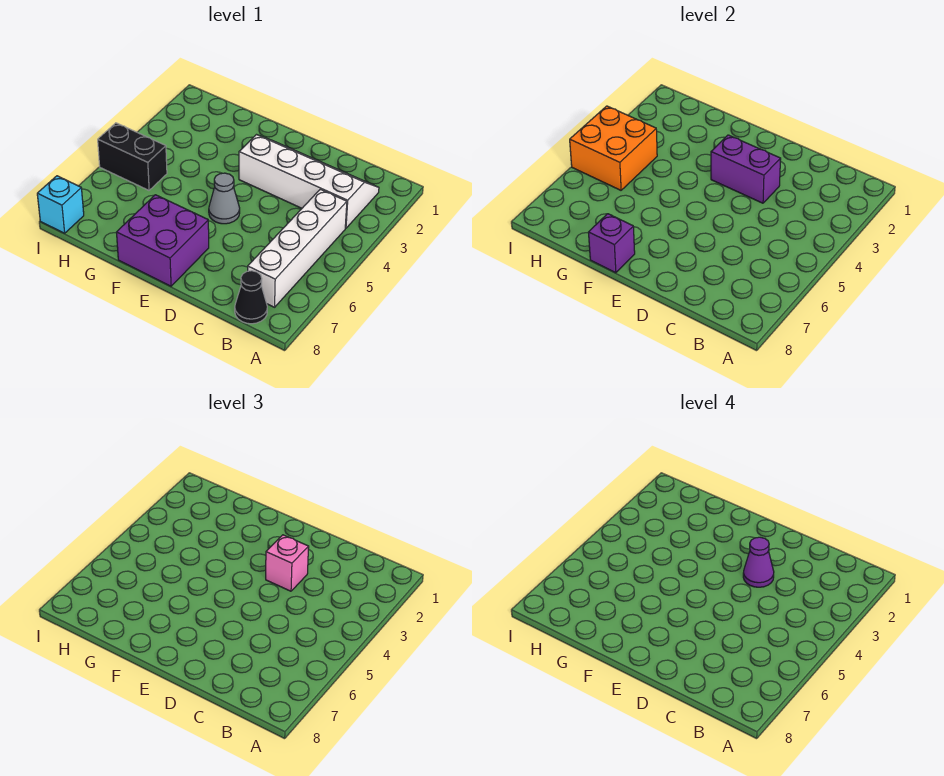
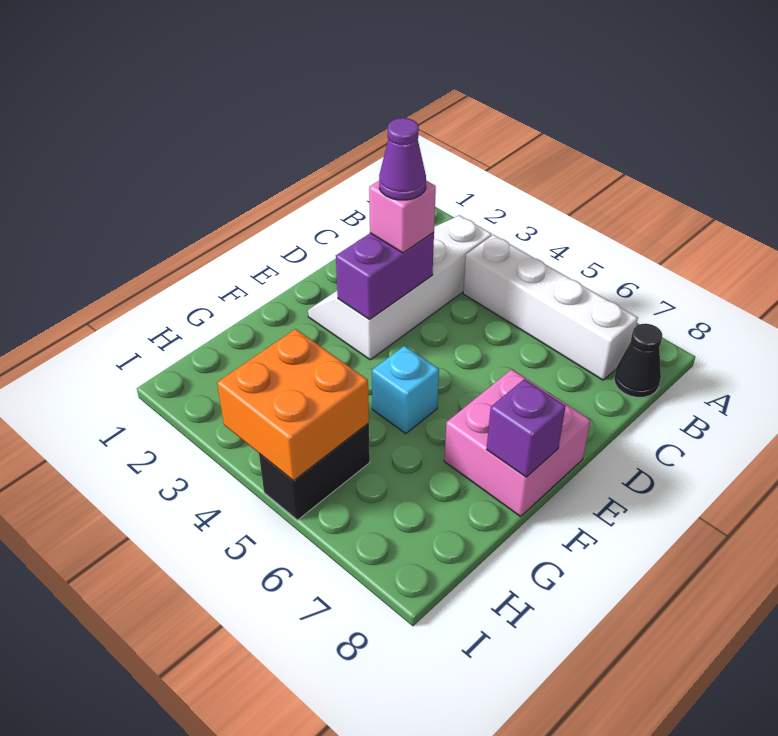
grey cone E5 level 1 -> none
purple brick E7:F8 level 1 -> pink brick E7:F8 level 1
cyan brick I8 level 1 -> cyan brick F5 level 1

